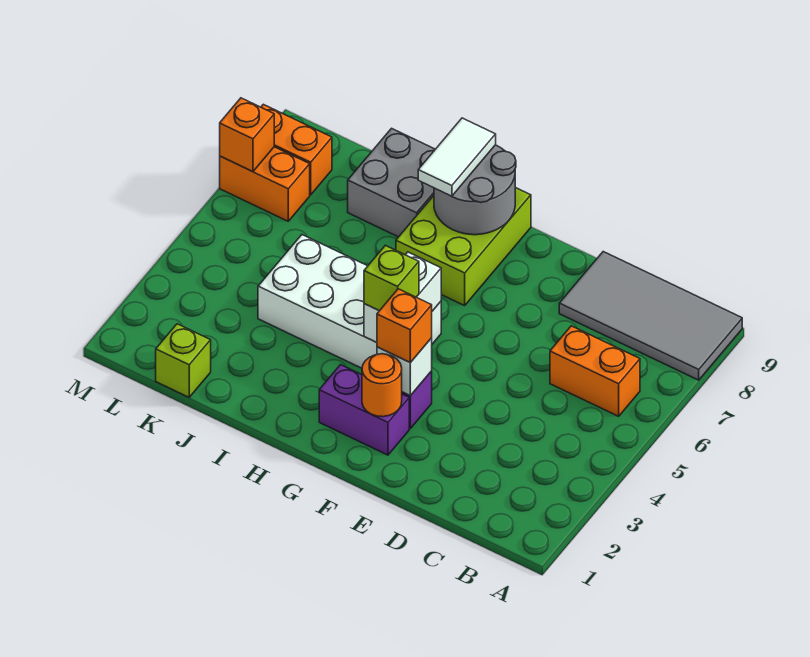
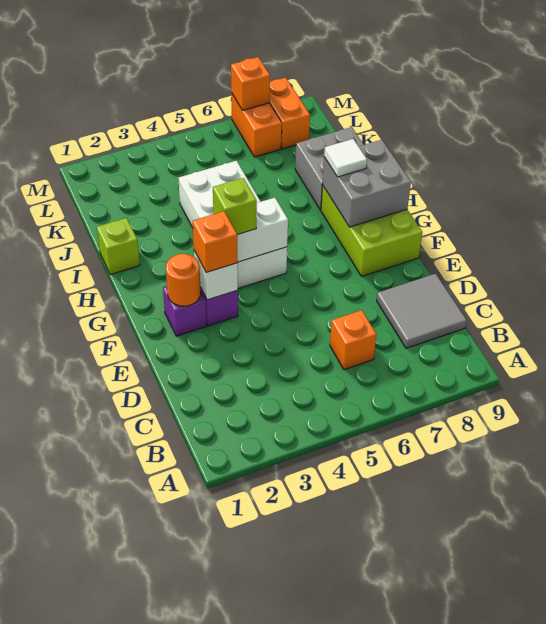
grey tile A8:D9 level 1 -> grey tile C8:D9 level 1
orange brick B6:C6 level 1 -> orange brick C6 level 1
purple brick F2:G2 level 1 -> purple brick F2 level 1
lime brick G7:H9 level 1 -> lime brick F8:H9 level 1
grey round brick G8:H9 level 2 -> grey brick G8:H9 level 2
white tile H8:H9 level 3 -> white tile H8 level 3
lime brick K1 level 1 -> lime brick I1 level 1

